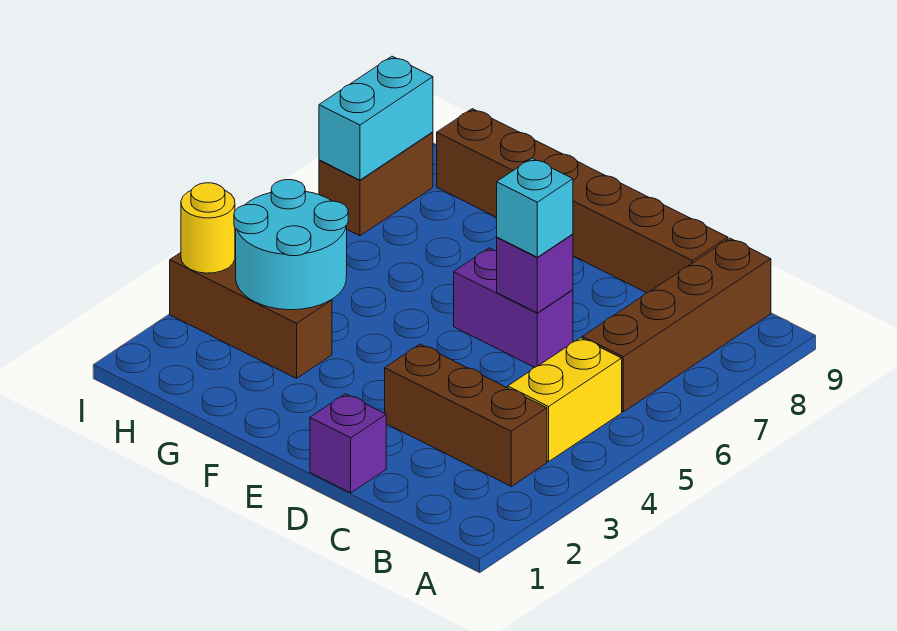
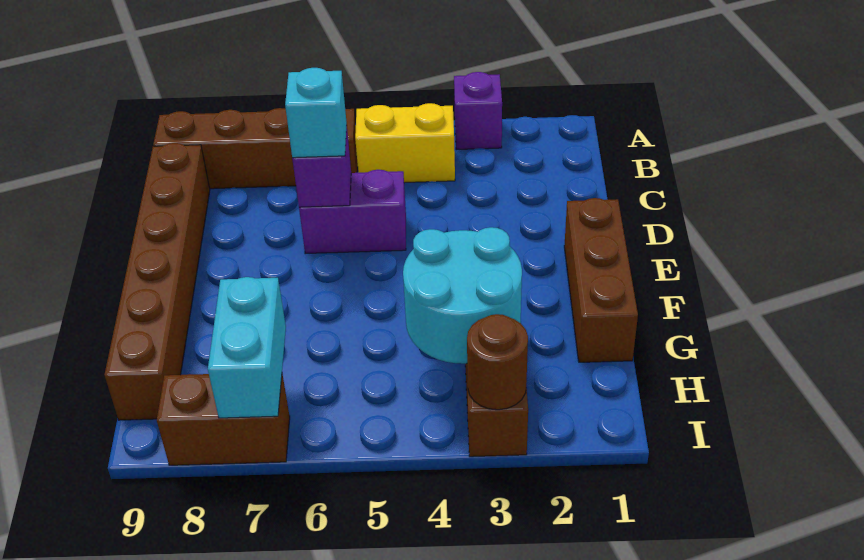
brown brick B3:D3 level 1 -> brown brick E1:G1 level 1
purple brick D1 level 1 -> purple brick A3 level 1
purple brick D6:E6 level 1 -> purple brick D5:D6 level 1
yellow round brick I3 level 2 -> brown round brick I3 level 2
cyan brick I7:I8 level 2 -> cyan brick H7:I7 level 2

